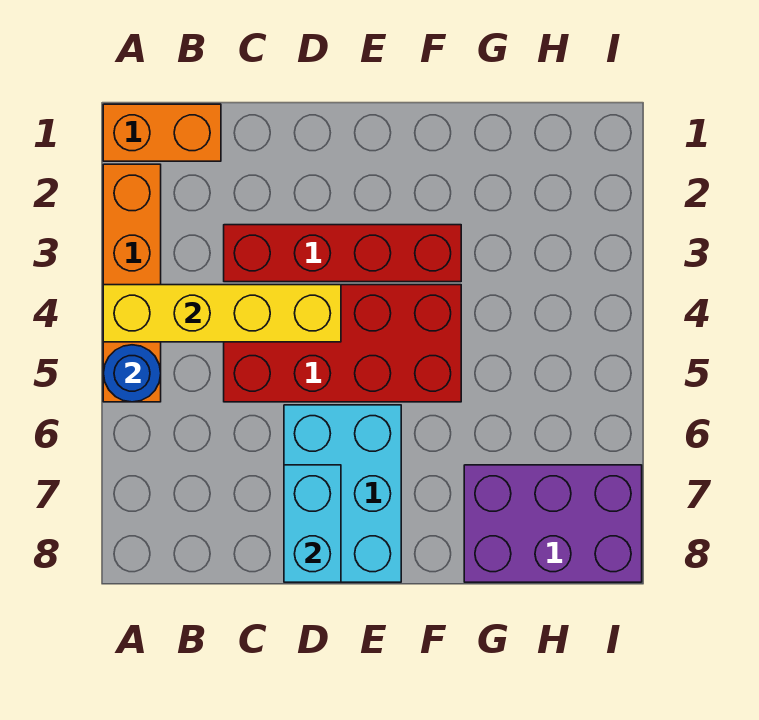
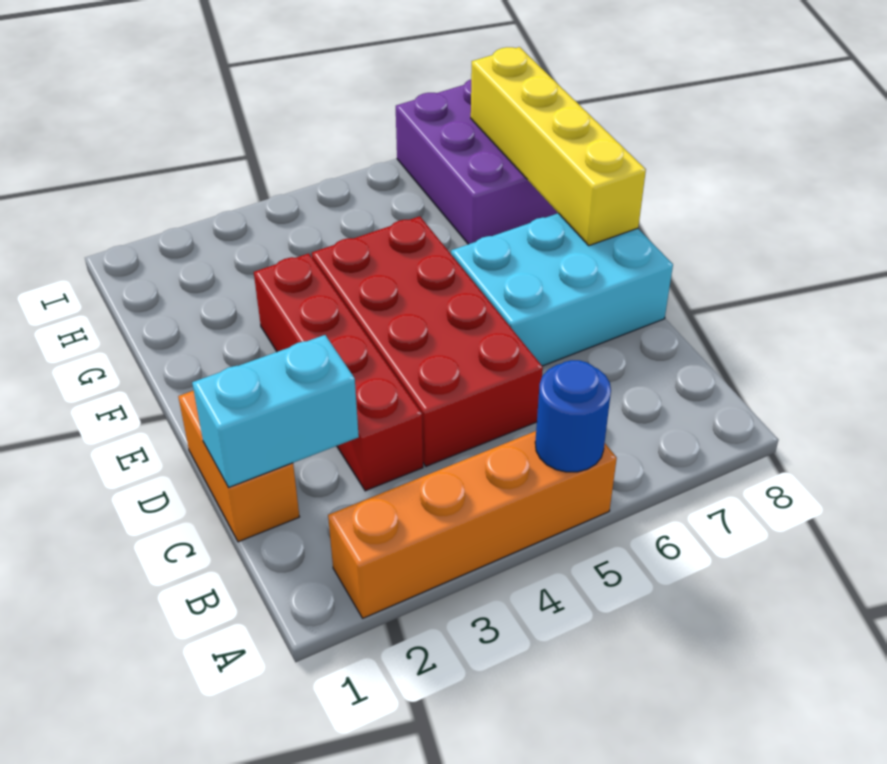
orange brick A1:B1 level 1 -> orange brick C1:D1 level 1
yellow brick A4:D4 level 2 -> yellow brick E8:H8 level 2
cyan brick D7:D8 level 2 -> cyan brick C1:C2 level 2

